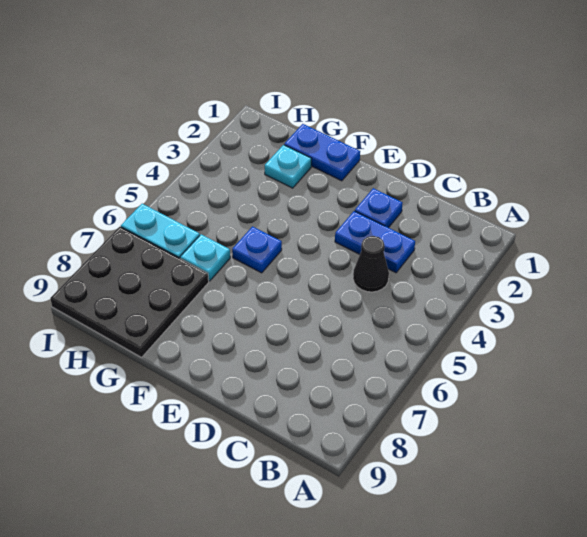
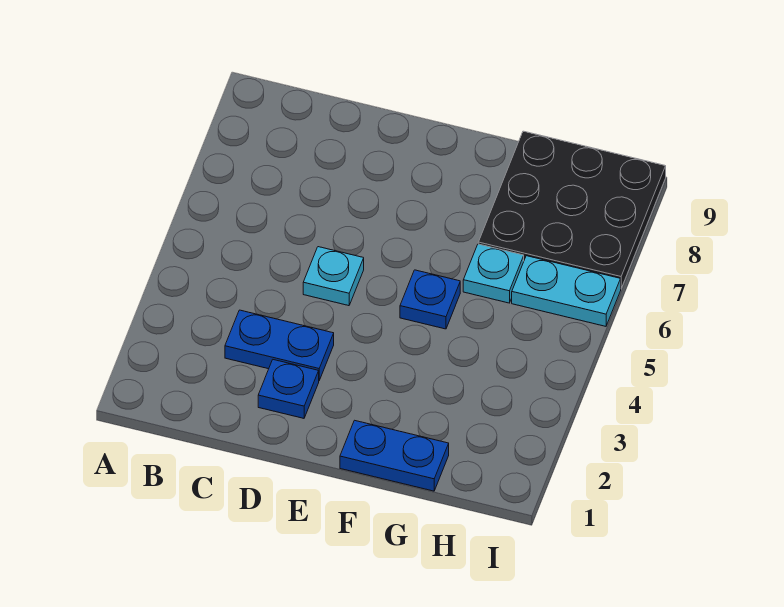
black cone C4 level 1 -> none
cyan plate G2 level 1 -> cyan plate D5 level 1

